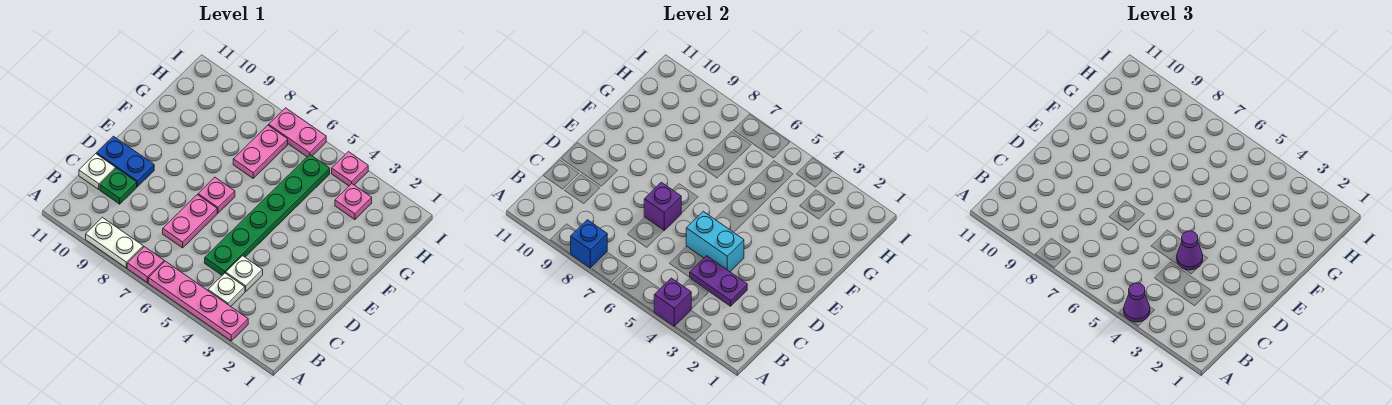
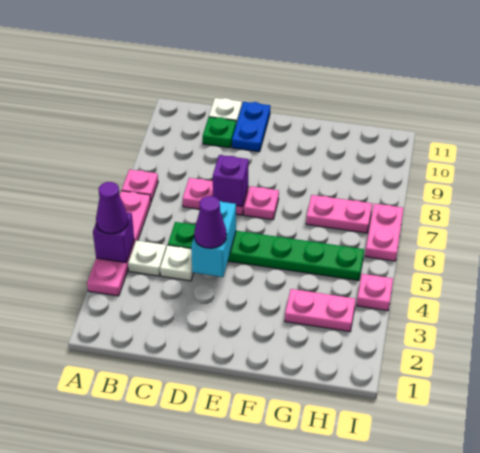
white plate A8:A9 level 1 -> none
blue brick A8 level 2 -> none
purple plate C3:C4 level 2 -> none
pink plate H3 level 1 -> pink plate G3:H3 level 1

